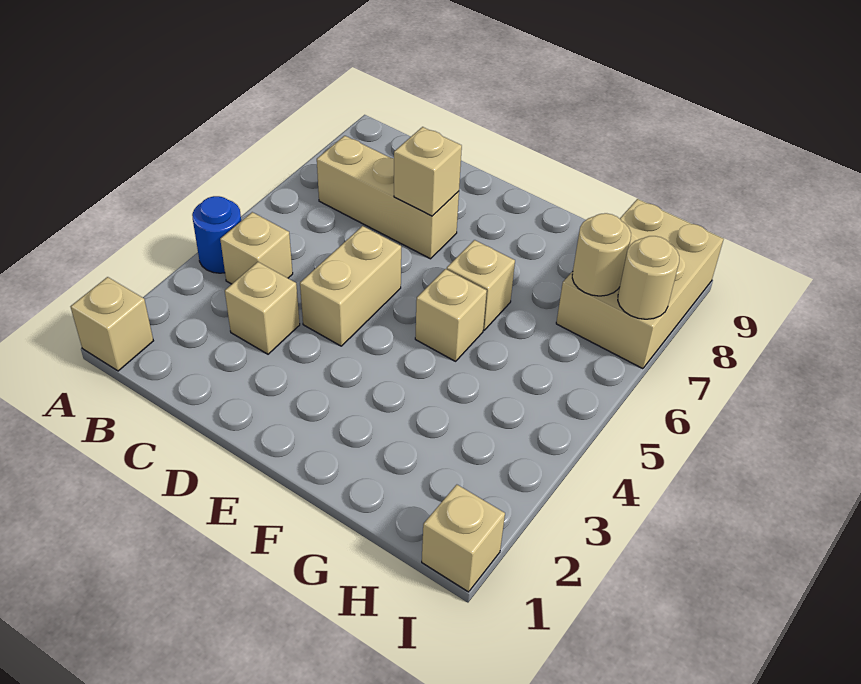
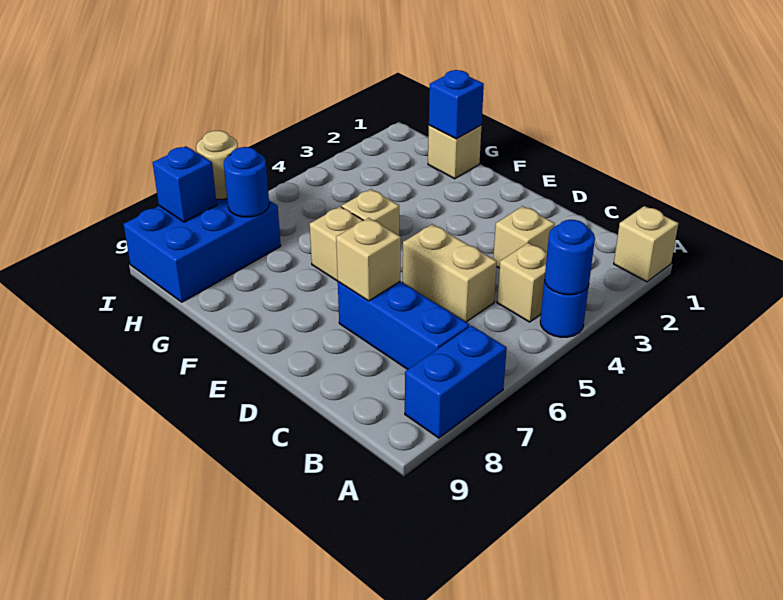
none -> blue round brick A4 level 2
none -> blue brick A7:A8 level 1
tan brick B7:D7 level 1 -> blue brick B7:D7 level 1
tan brick D4:D5 level 1 -> tan brick C5:D5 level 1
none -> blue brick G1 level 2
tan brick H7:I9 level 1 -> blue brick H7:I9 level 1
tan round brick H7 level 2 -> blue round brick H7 level 2
tan brick I1 level 1 -> tan brick G1 level 1
none -> blue brick I8 level 2

